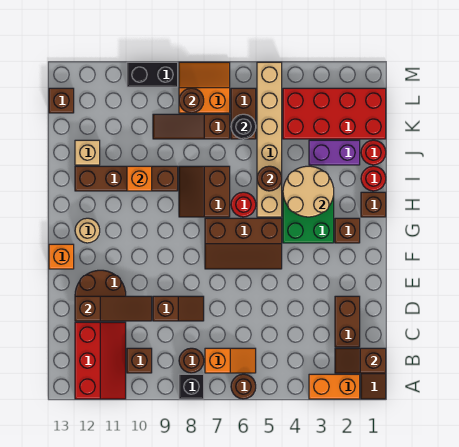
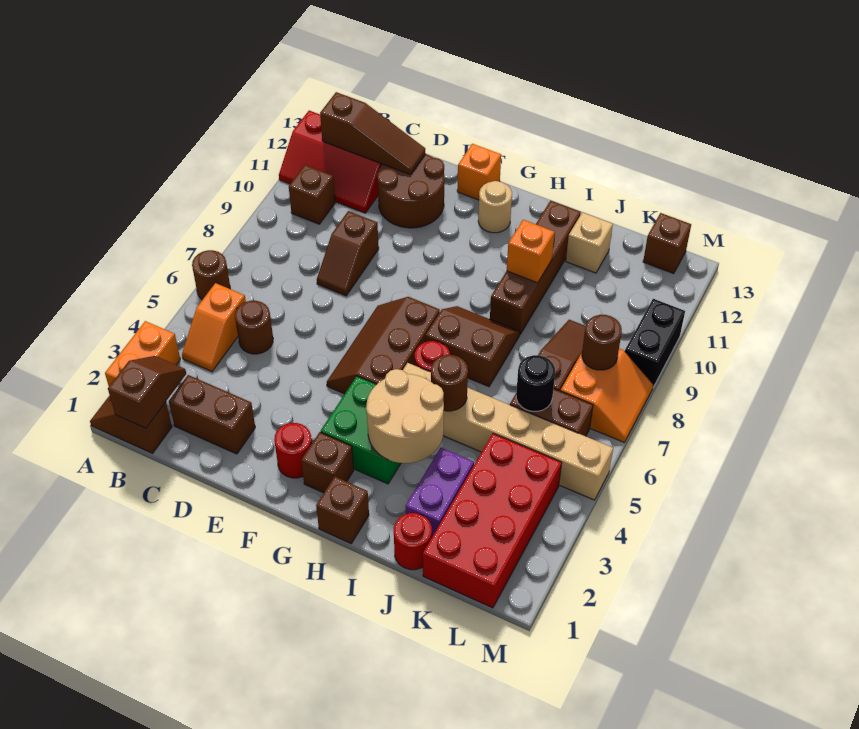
black brick A8 level 1 -> none
orange slope B6:B7 level 1 top 7 -> orange slope B4:B5 level 1 top 5
brown round brick B8 level 1 -> brown round brick C5 level 1
brown slope D10:D12 level 2 top 12 -> brown slope B12:D12 level 2 top B
red round brick I1 level 1 -> red round brick F2 level 1

